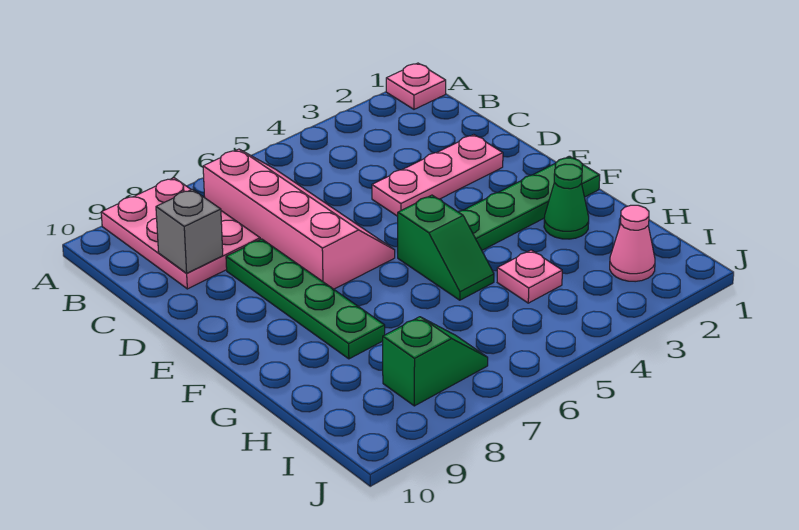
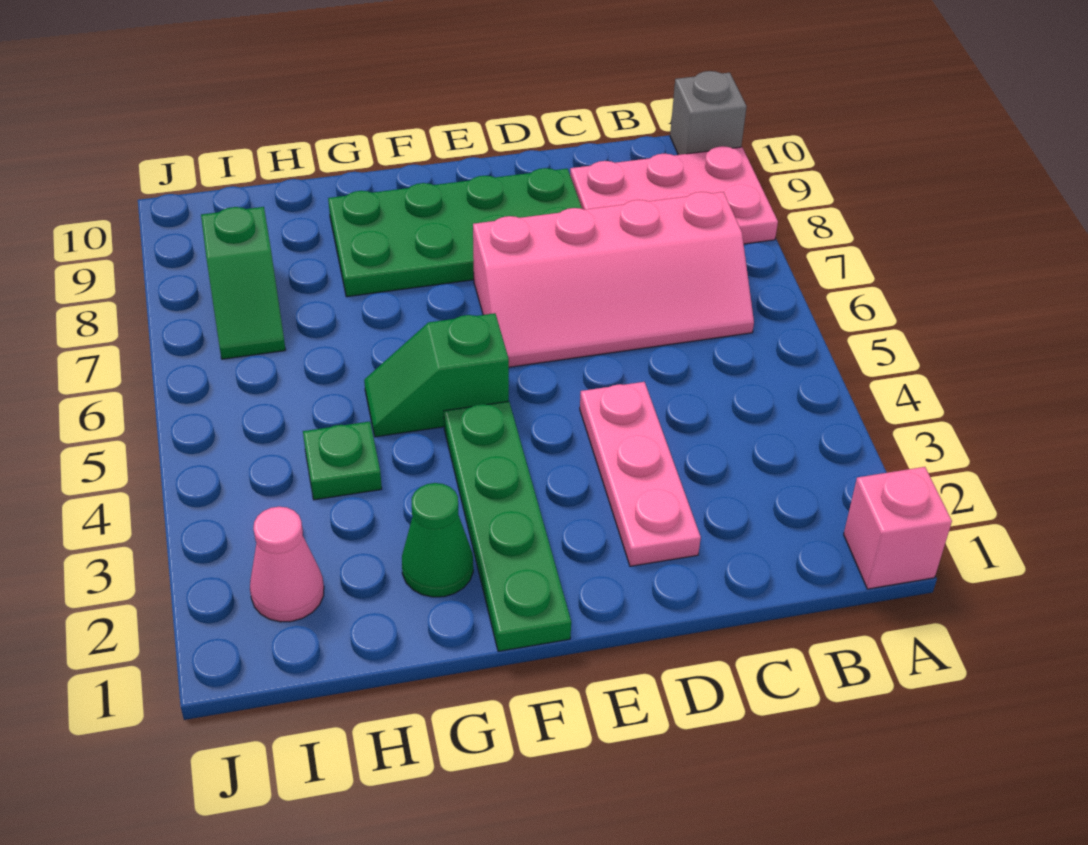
pink plate A1 level 1 -> pink brick A1 level 1
grey brick C9 level 2 -> grey brick A10 level 1
green plate D8:G8 level 1 -> green plate D8:G9 level 1
pink plate H4 level 1 -> green plate H4 level 1

